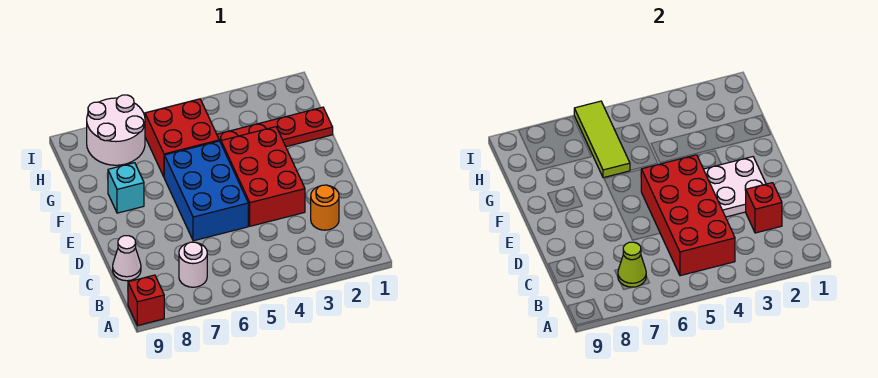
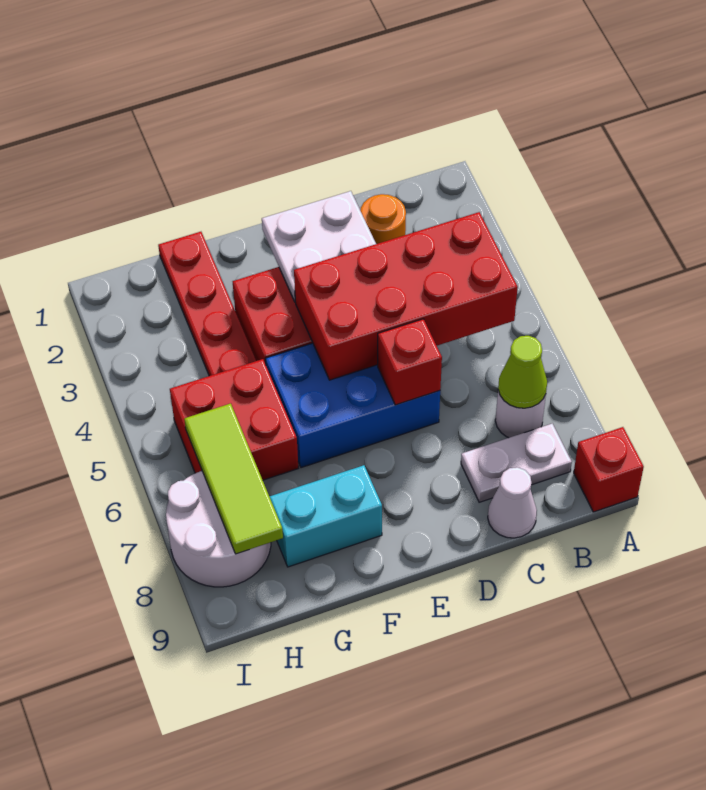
none -> white plate B8:C8 level 1
red brick C2 level 2 -> red brick D6 level 2
cyan brick F8 level 1 -> cyan brick F8:G8 level 1
lime tile G6:I6 level 2 -> lime tile H6:H8 level 2

